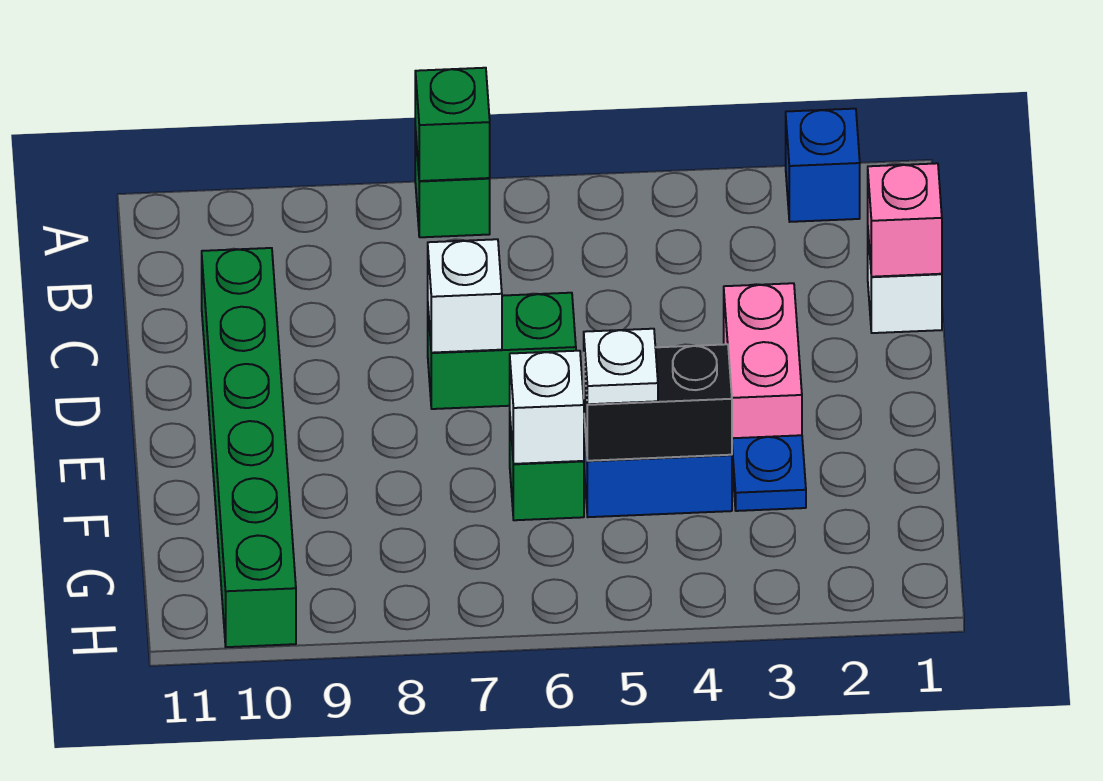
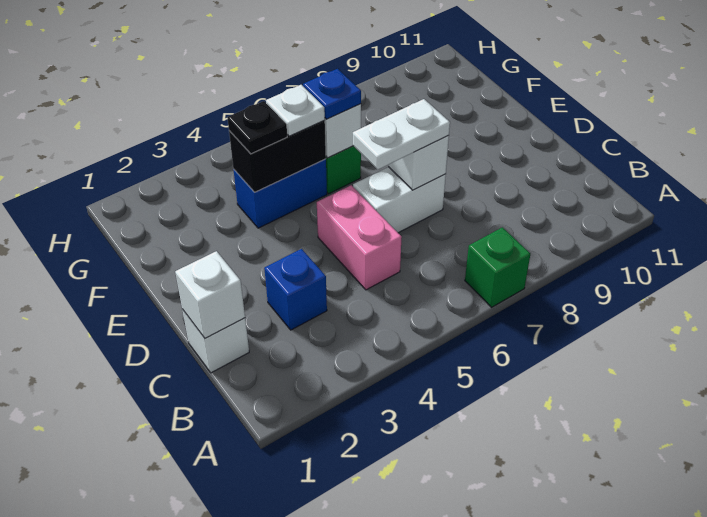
blue brick A2 level 1 -> blue brick C3 level 1
green brick A7 level 2 -> none
pink brick C1 level 2 -> white brick C1 level 2
green brick C10:H10 level 1 -> none
pink brick D3:E3 level 1 -> pink brick C5:D5 level 1
green brick D6:D7 level 1 -> white brick D6:D7 level 1
none -> white plate D6:D7 level 3
blue plate F3 level 1 -> blue plate F6 level 3
none -> black plate F4 level 3

